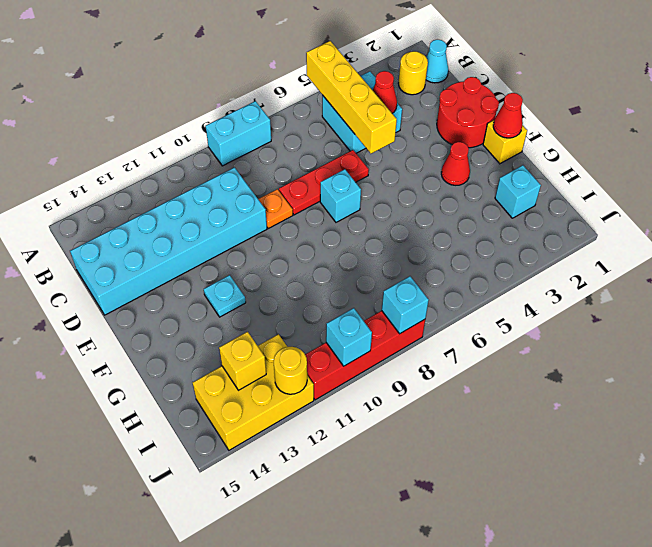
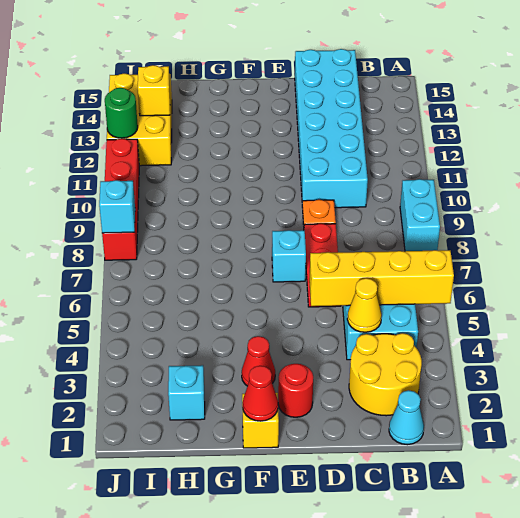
yellow round brick B2 level 1 -> yellow round brick B2:C3 level 1
red cone C4 level 2 -> yellow cone C4 level 2
red round brick D1:E2 level 1 -> red round brick E2 level 1
cyan plate F12 level 1 -> none
cyan brick J10 level 2 -> none
yellow round brick J12 level 2 -> green round brick J12 level 2

